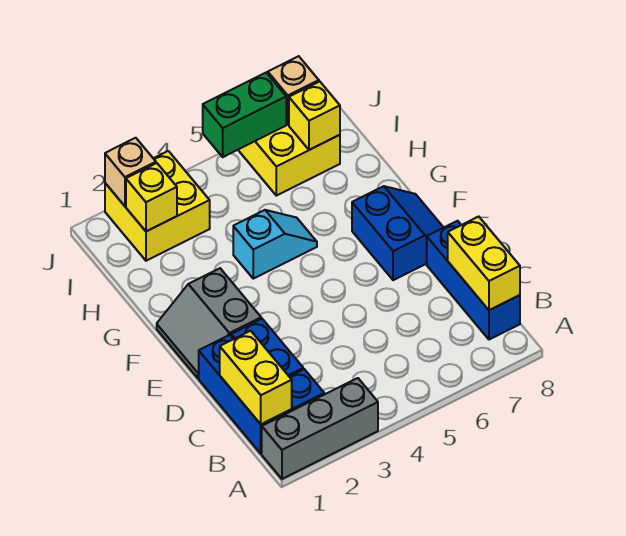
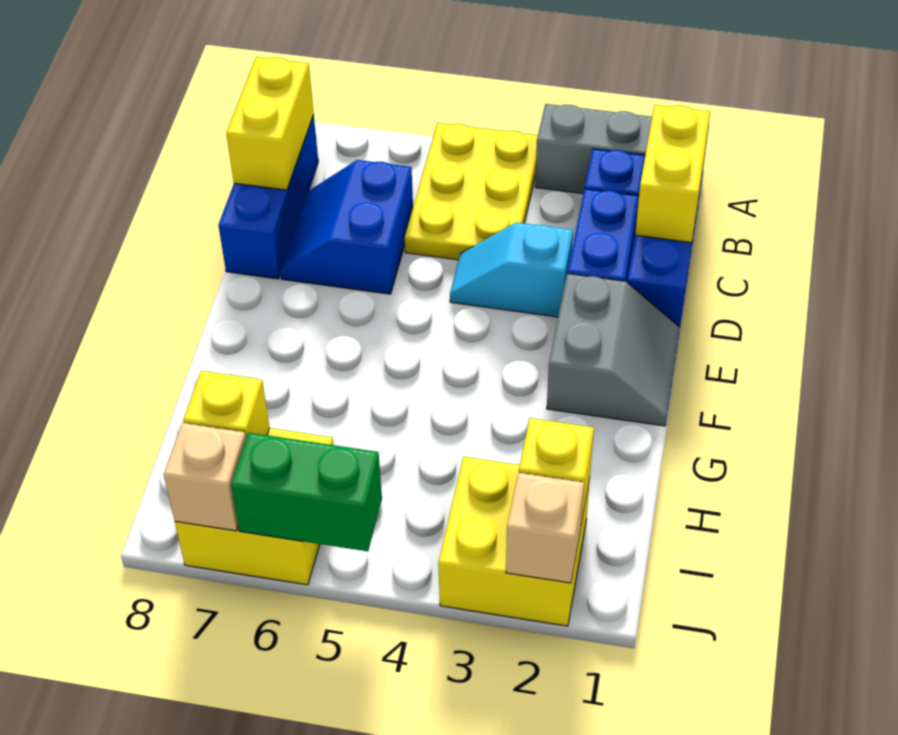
none -> yellow plate A4:C5 level 1
blue slope E7:F8 level 1 top 7 -> blue slope C6:D7 level 1 top 6
cyan slope G4:G5 level 1 top 4 -> cyan slope D3:D4 level 1 top 3

